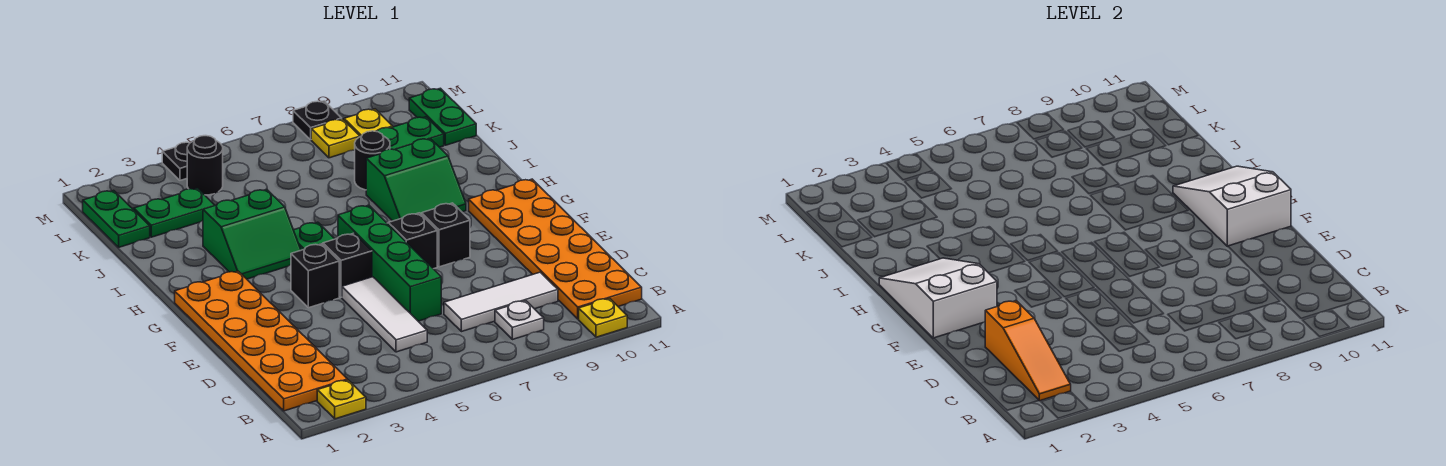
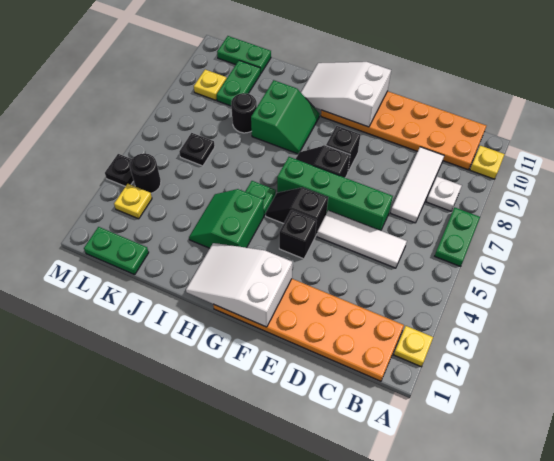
orange slope B2:D2 level 2 top D -> none
green slope H3:I4 level 1 top I -> green slope H3:I4 level 1 top H
green plate K2:K3 level 1 -> green plate A6:A7 level 1
yellow plate L8 level 1 -> yellow plate L3 level 1
black plate M8 level 1 -> black plate K6 level 1

